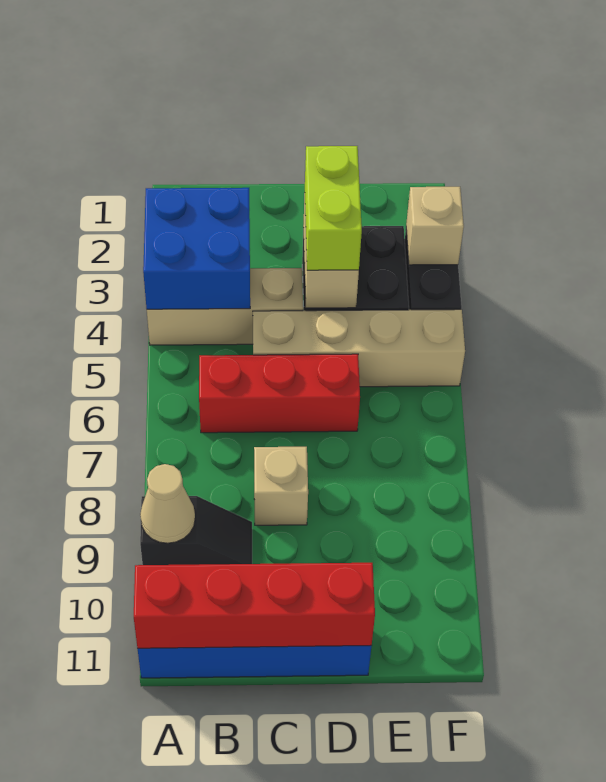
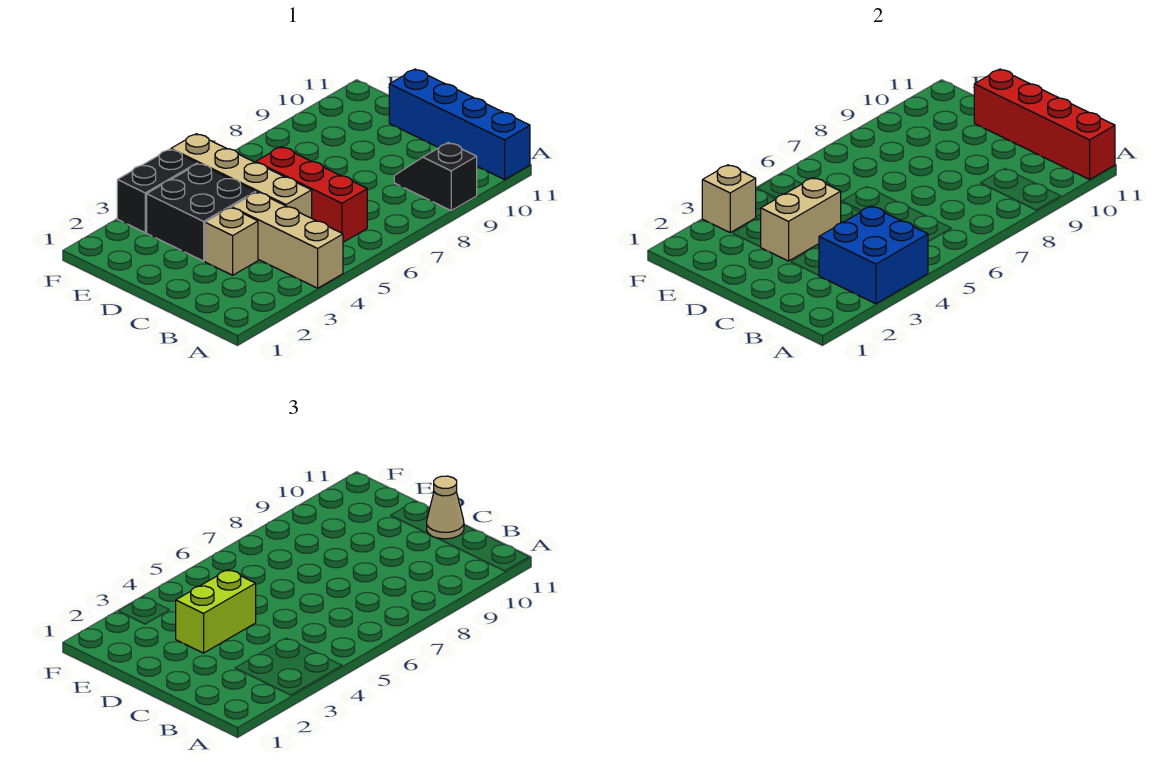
tan cone A9 level 2 -> tan cone C11 level 3
tan brick C8 level 1 -> tan brick C3 level 1

